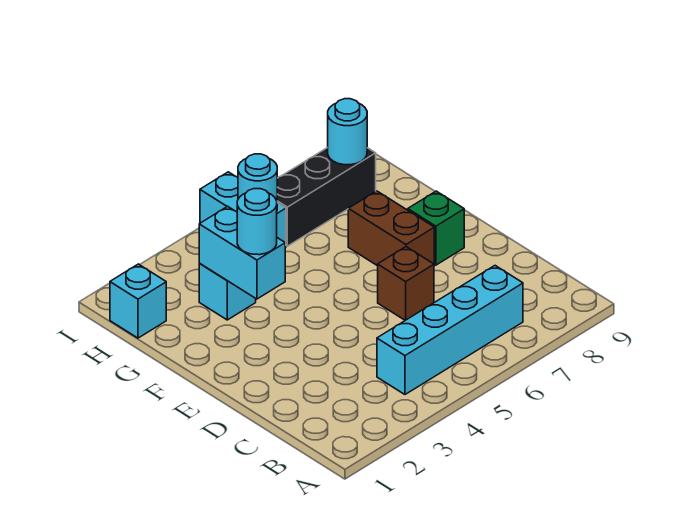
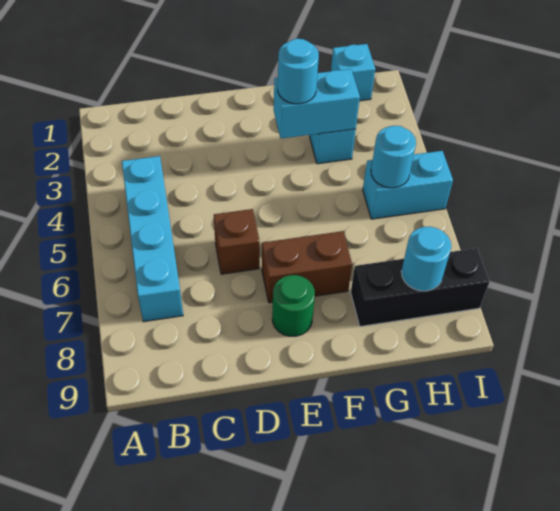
green brick E8 level 1 -> green round brick E8 level 1
black brick H6:H8 level 1 -> black brick G8:I8 level 1

